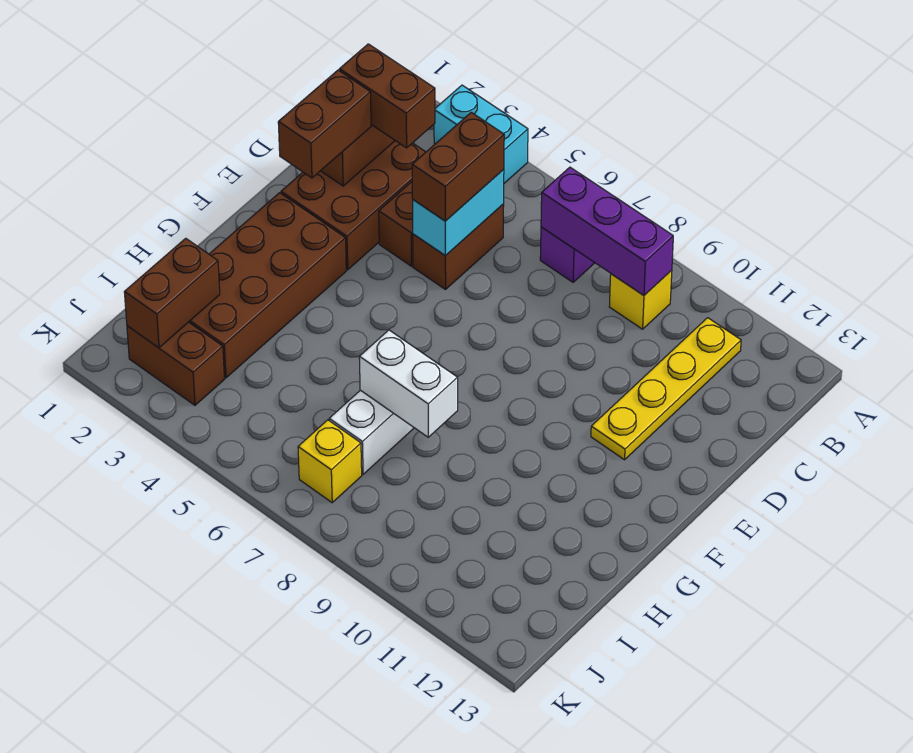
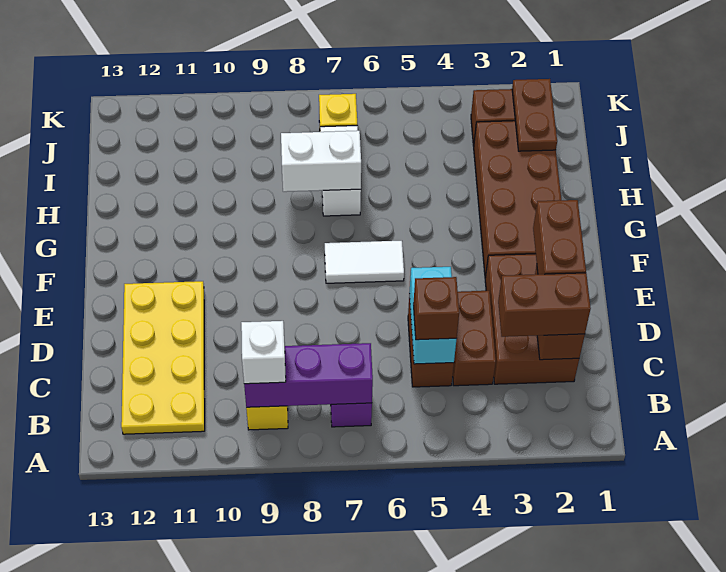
cyan brick A3:A4 level 1 -> none
none -> white brick B9 level 3
yellow plate B11:E11 level 1 -> yellow plate B11:E12 level 1
brown brick C5:D5 level 3 -> brown brick C5 level 3
none -> white tile F6:F7 level 1
brown brick I2:J2 level 2 -> brown plate I2:J2 level 2

